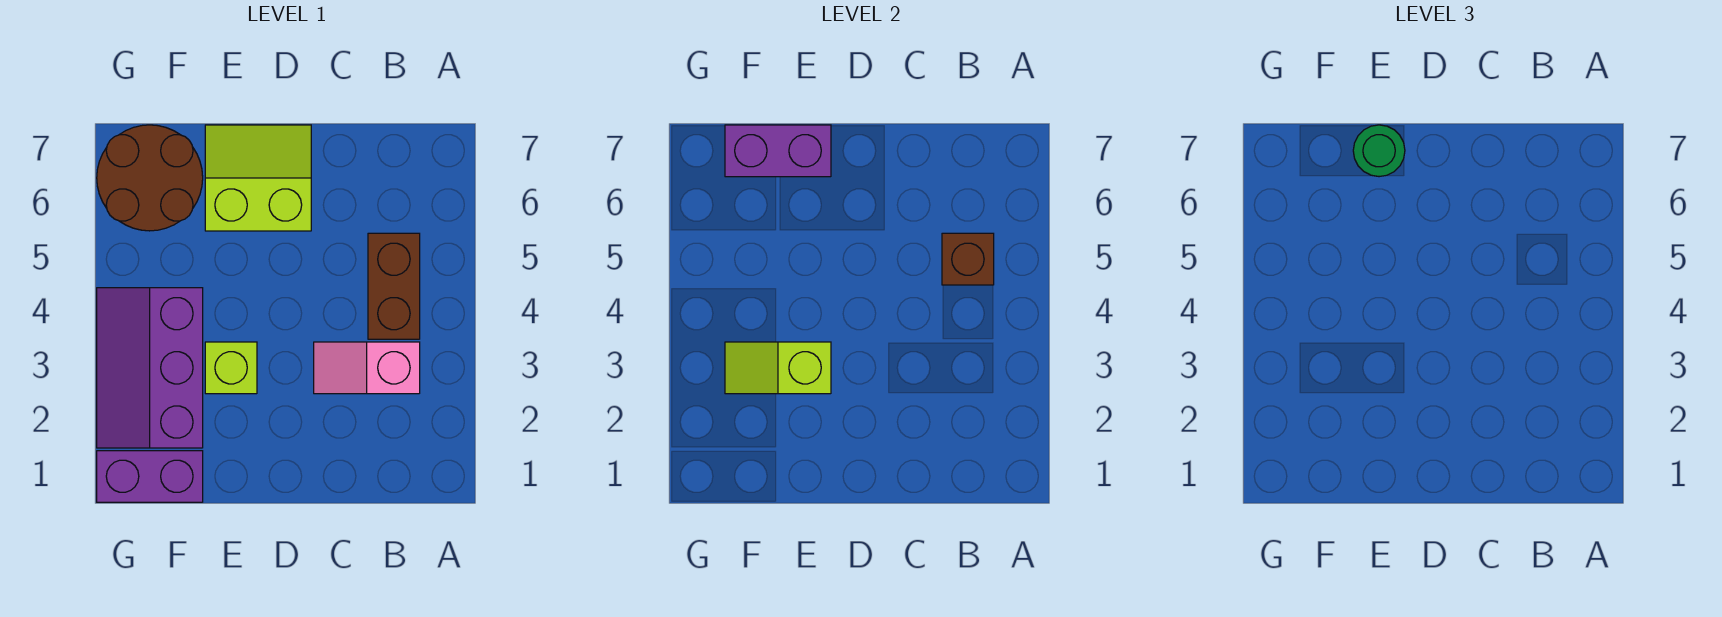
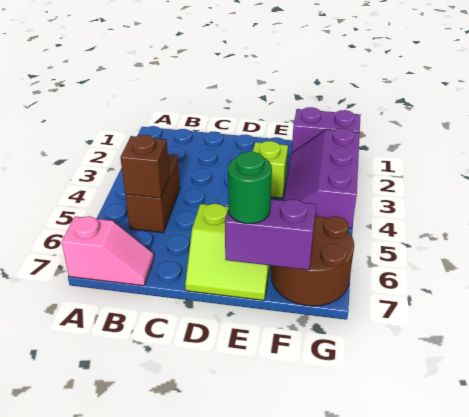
pink slope B3:C3 level 1 top B -> pink slope A7:B7 level 1 top A
lime slope E3:F3 level 2 top E -> none
purple slope F2:G4 level 1 top F -> purple slope F2:G4 level 1 top G

